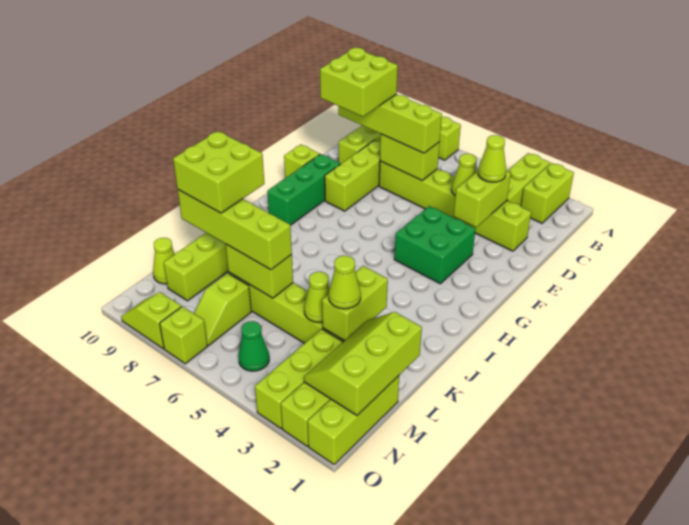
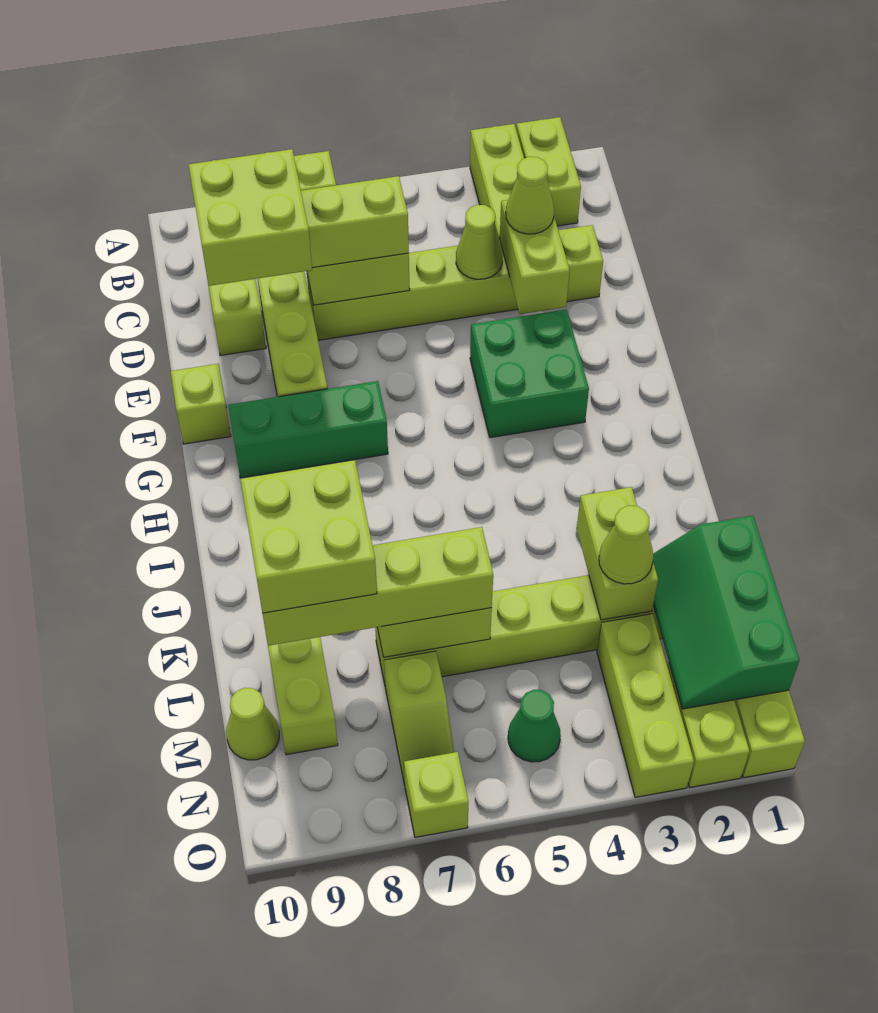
green brick F9:H9 level 1 -> green brick G7:G9 level 1
lime slope L1:N2 level 2 top 1 -> green slope L1:N2 level 2 top 1
lime cone L4 level 2 -> none
lime slope O8:O9 level 1 top 8 -> none

